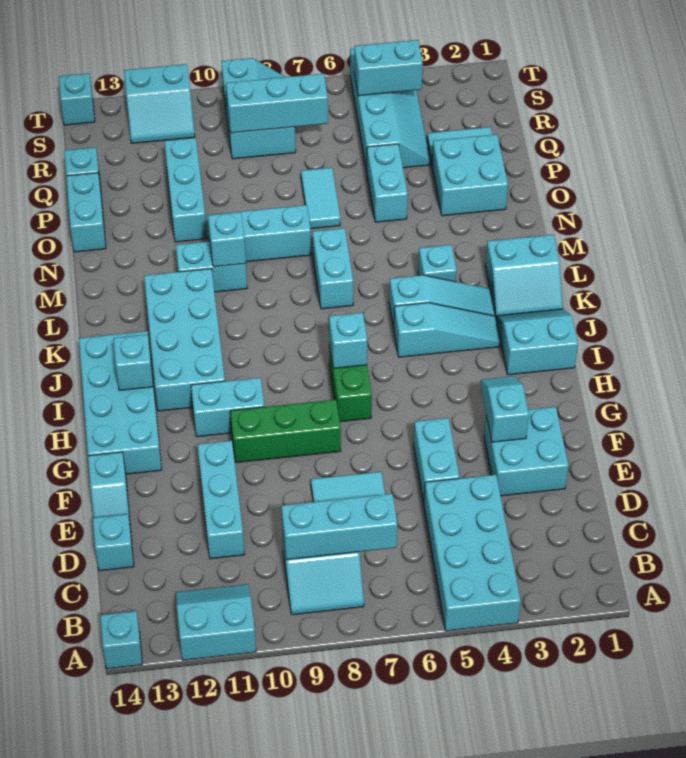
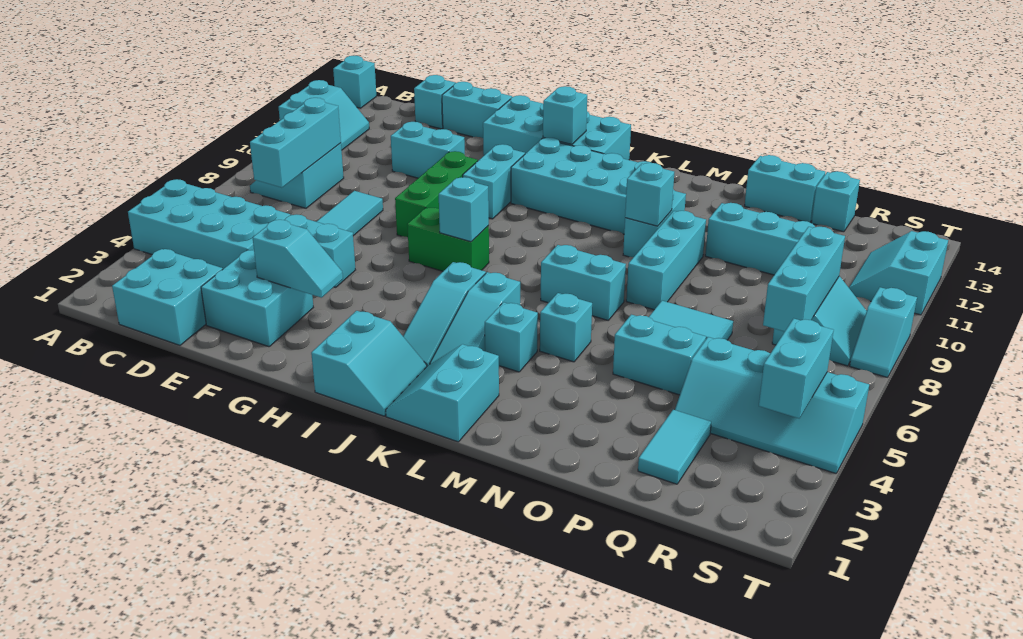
cyan brick D11:F11 level 1 -> cyan brick E11:F11 level 1
cyan slope E14:F14 level 1 top F -> cyan brick E14:F14 level 1
cyan brick O2:P3 level 1 -> cyan brick C1:D2 level 1
cyan brick T14 level 1 -> cyan brick M5 level 1

